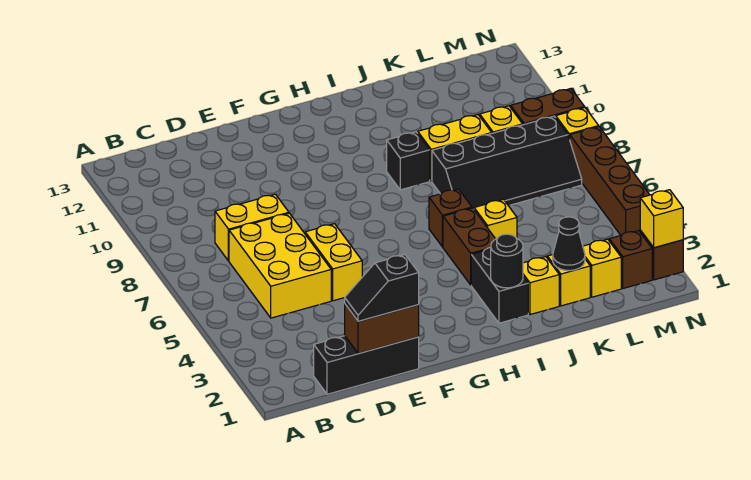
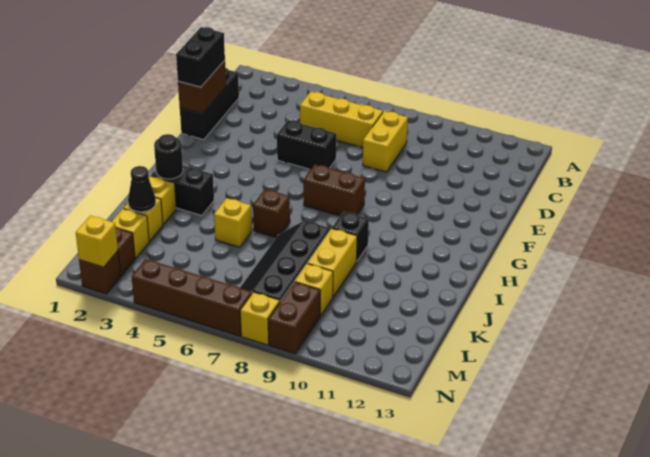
yellow brick C5:D7 level 1 -> yellow brick C5:C7 level 1
black slope D1:E1 level 3 top E -> black brick D1:E1 level 3
yellow brick E5:E6 level 1 -> black brick E5:E6 level 1
brown brick I4:I5 level 1 -> brown brick G7:G8 level 1

